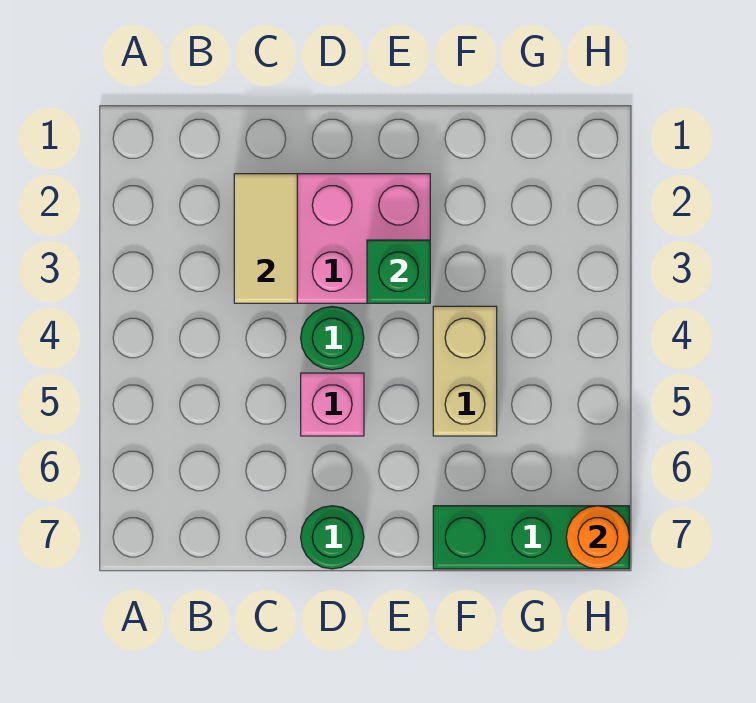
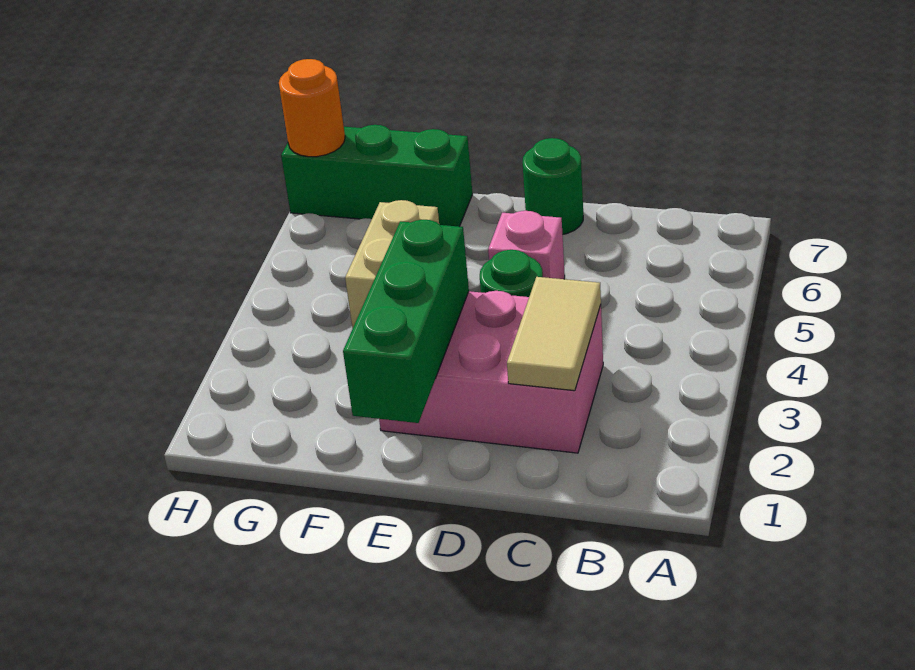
green brick E3 level 2 -> green brick E1:E3 level 2

